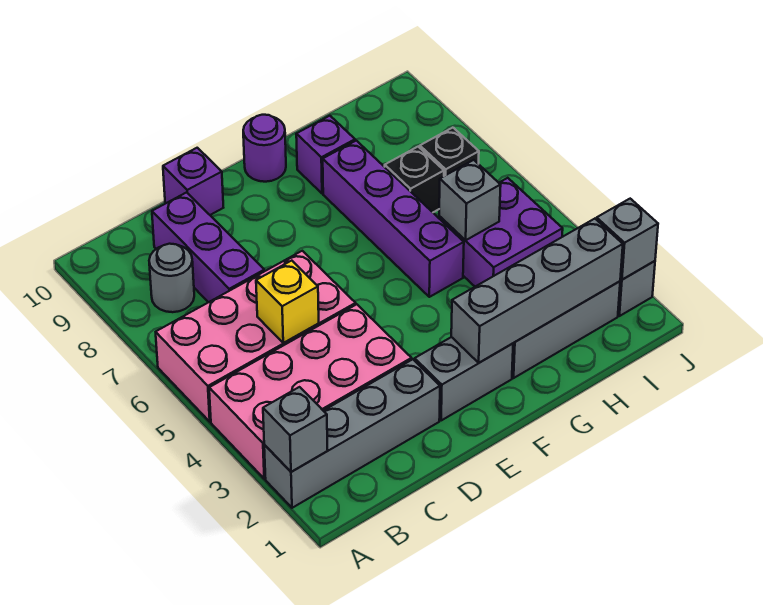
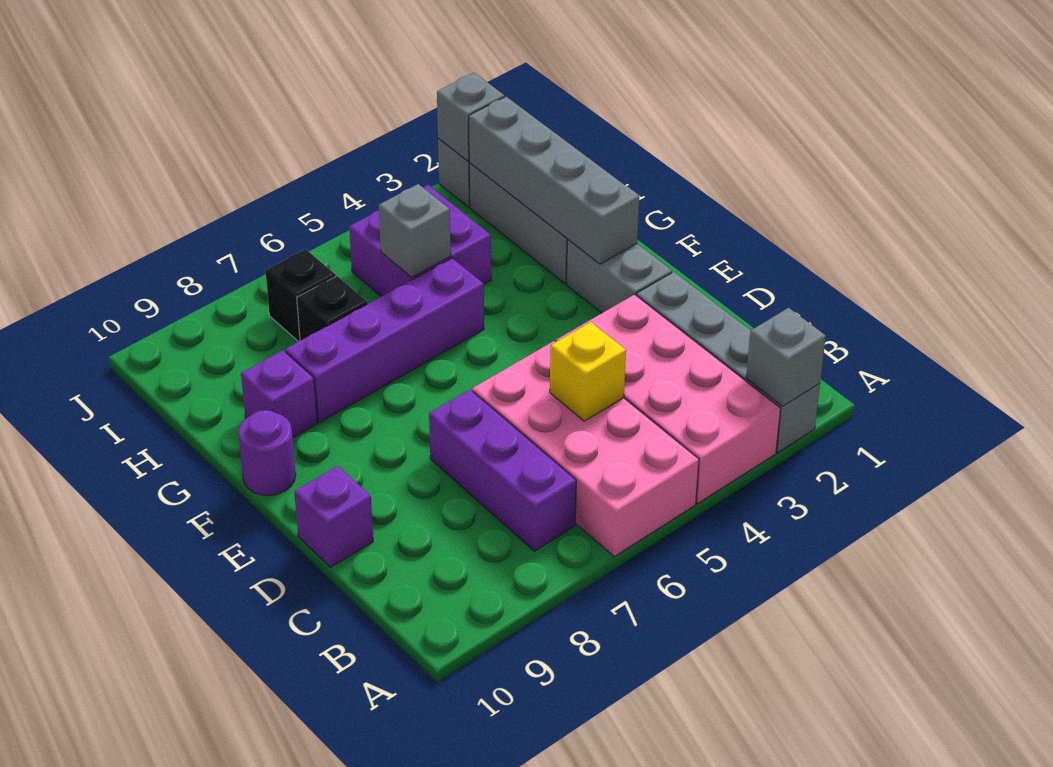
grey round brick B8 level 1 -> none
purple brick C7:C9 level 1 -> purple brick B7:D7 level 1

